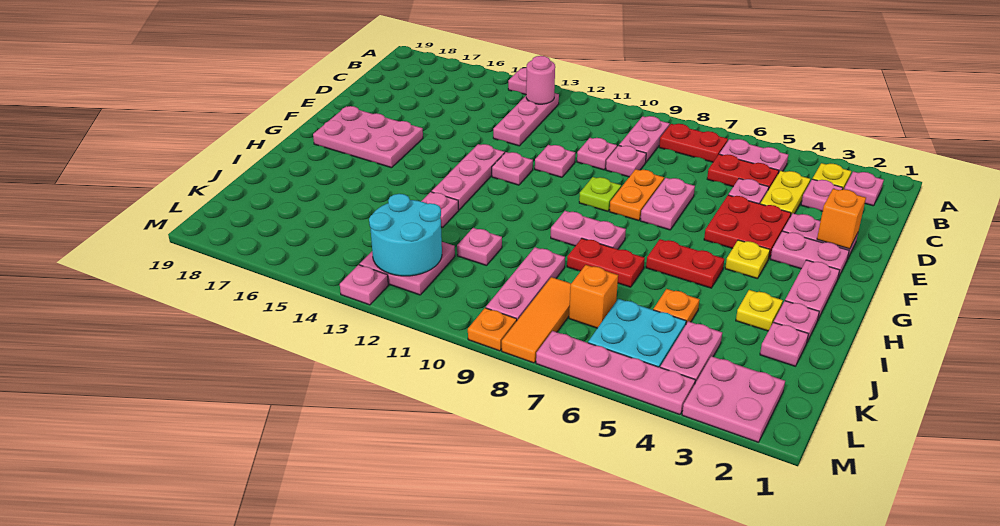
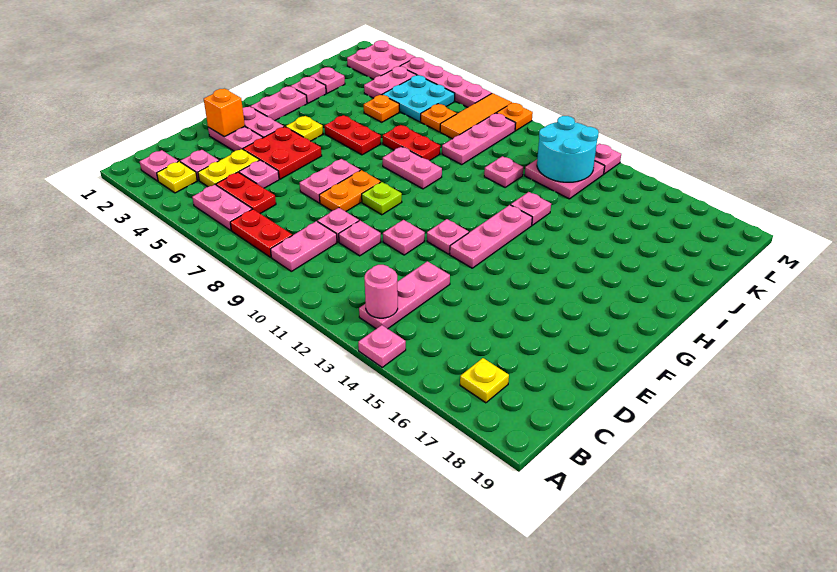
pink plate F16:G18 level 1 -> none
yellow plate I3 level 1 -> yellow plate B17 level 1
orange brick K7 level 1 -> orange plate K7 level 1

